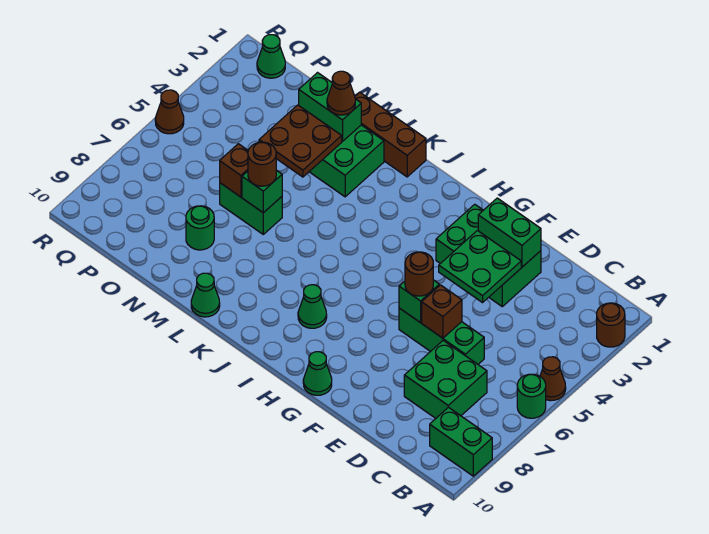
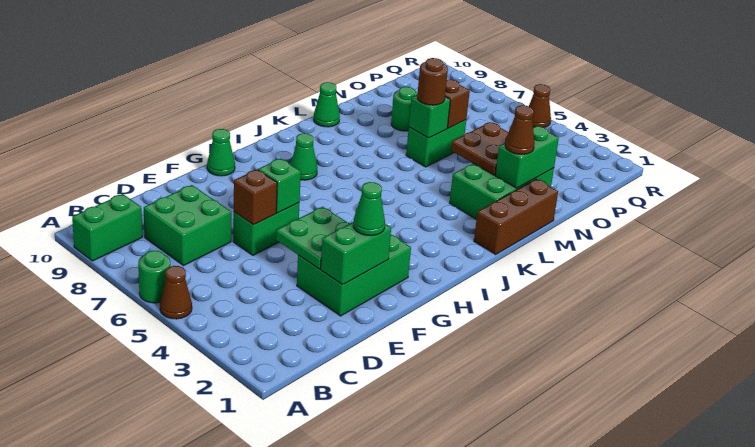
brown round brick A2 level 1 -> none
green brick D6:F6 level 1 -> green brick E6:F6 level 1
brown round brick F6 level 3 -> none
green cone Q1 level 1 -> green cone F2 level 3

